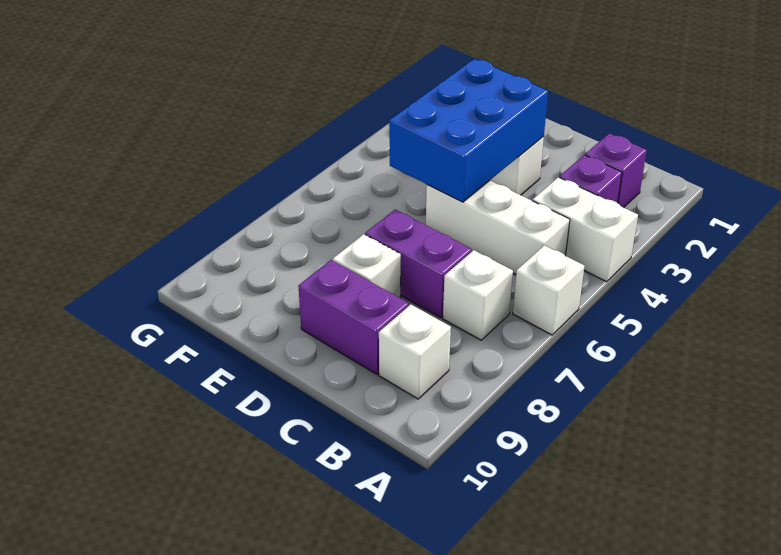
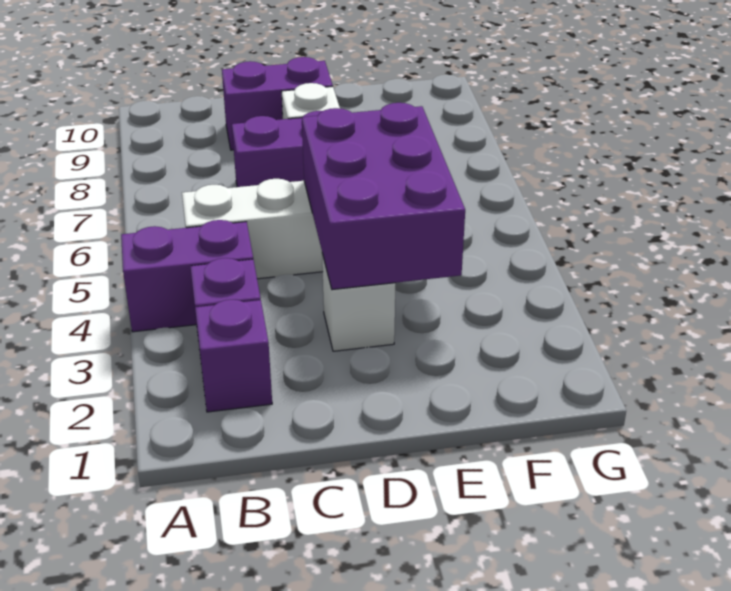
white brick A4:B4 level 1 -> purple brick A4:B4 level 1
white brick A6 level 1 -> none
white brick B7 level 1 -> none
white brick B9 level 1 -> none
blue brick D3:E5 level 2 -> purple brick D3:E5 level 2

